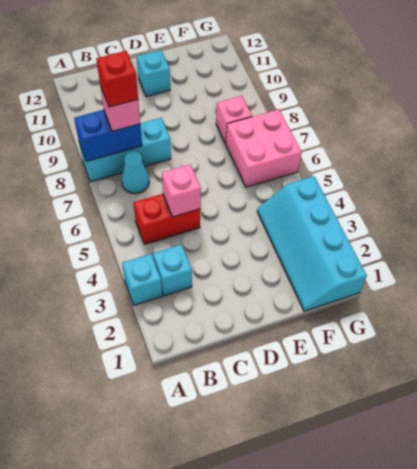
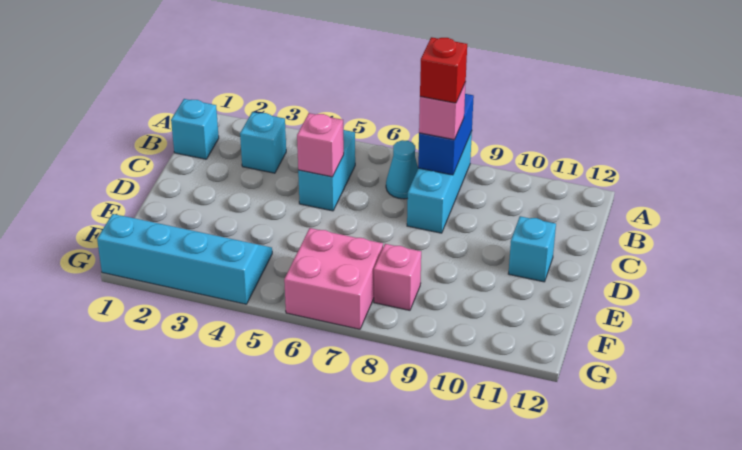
cyan brick A3 level 1 -> cyan brick B1 level 1
red brick B5:C5 level 1 -> cyan brick B5:C5 level 1

